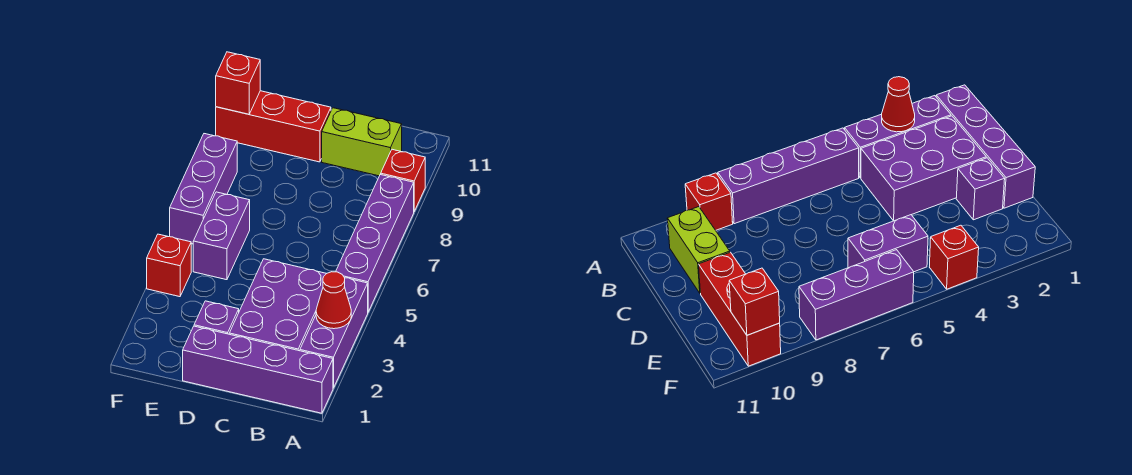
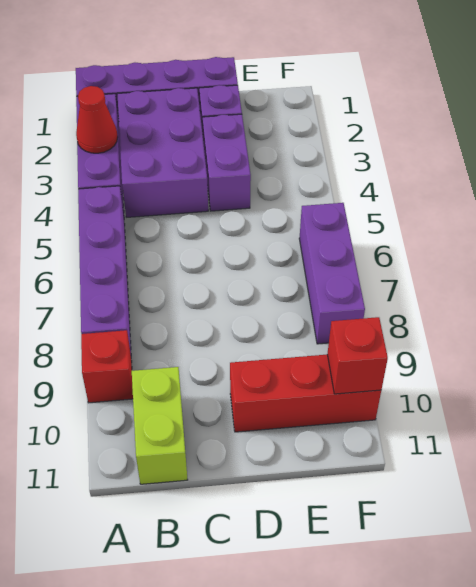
lime brick B10:C10 level 1 -> lime brick B10:B11 level 1
purple brick E5:E6 level 1 -> purple brick D3:D4 level 1
red brick F4 level 1 -> none

